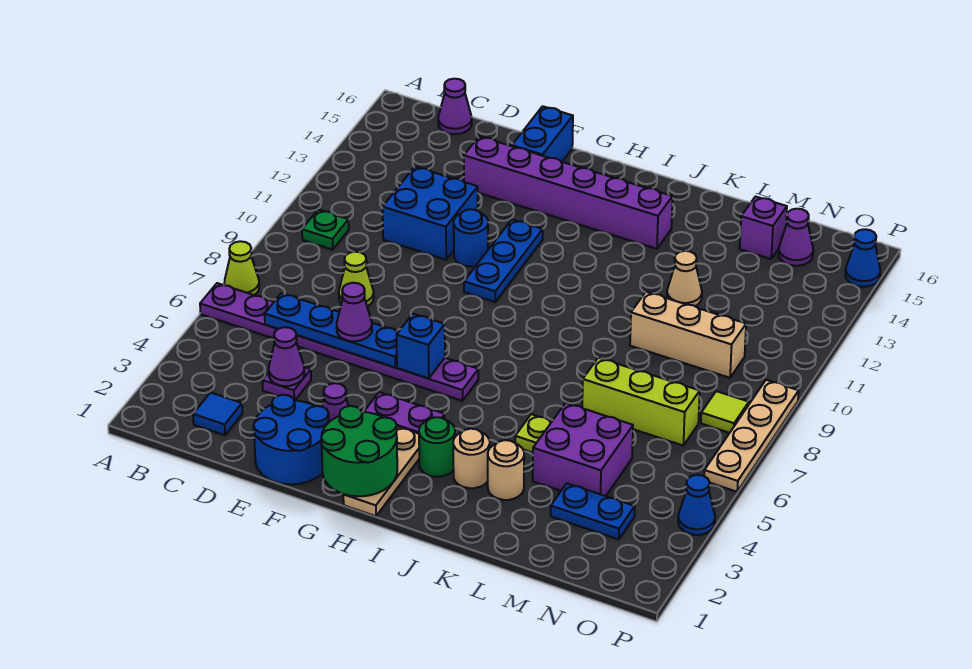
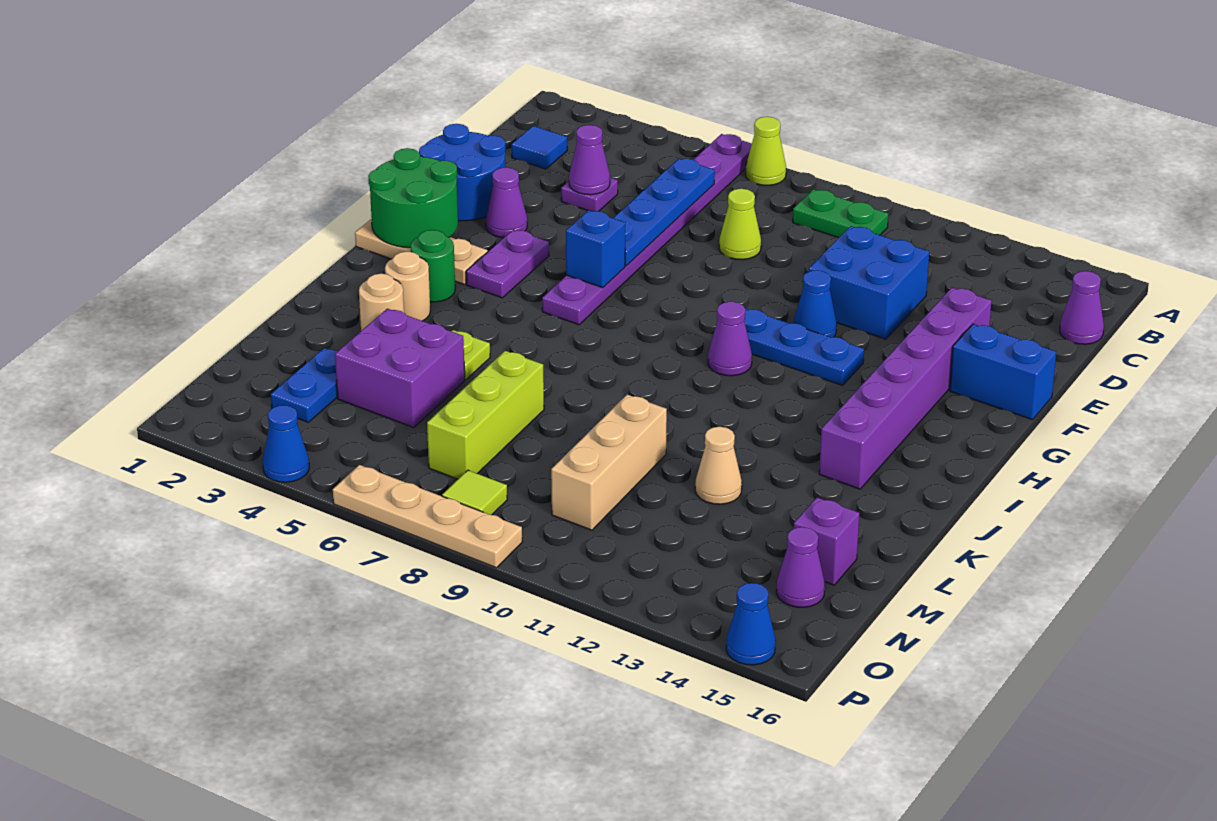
green plate B10 level 1 -> green plate B9:B10 level 1
purple cone E6 level 3 -> purple cone H10 level 1
blue round brick F11 level 1 -> blue cone F11 level 1

